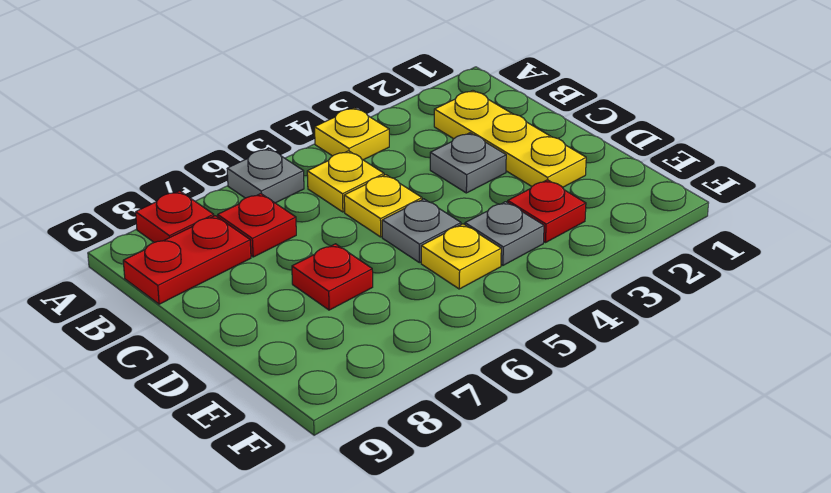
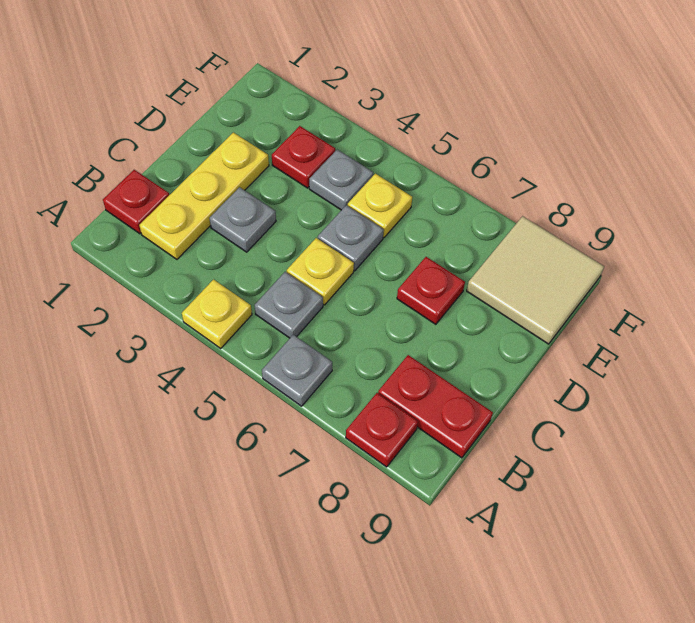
yellow plate B5 level 1 -> grey plate B5 level 1
red plate B7 level 1 -> red plate B1 level 1
none -> tan tile E8:F9 level 1

